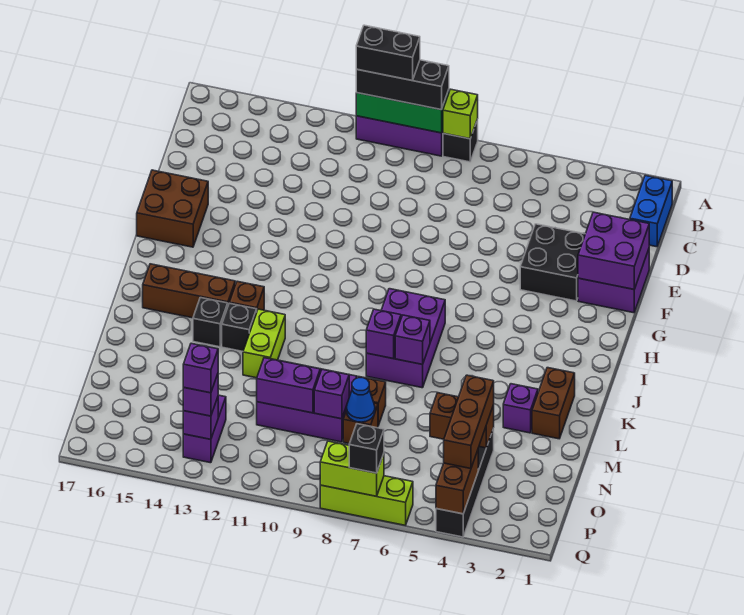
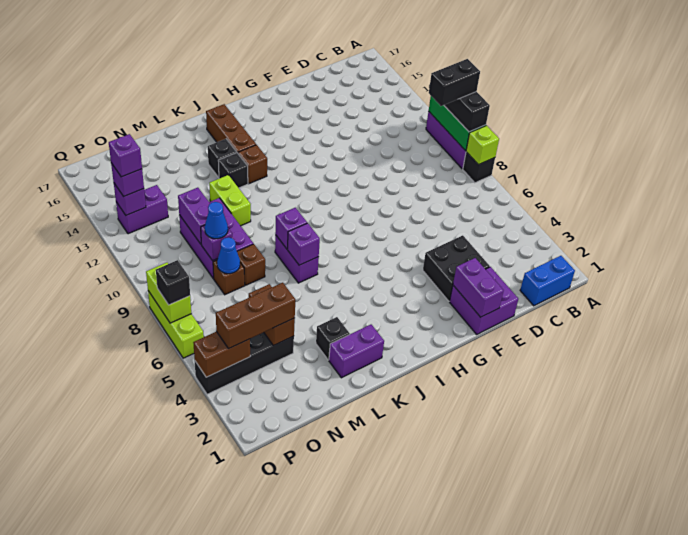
black brick A10:A11 level 4 -> black brick A10:B10 level 4
purple brick E1:F2 level 2 -> purple brick F1:F2 level 2
brown brick F16:G17 level 1 -> none
purple brick I7:K8 level 1 -> purple brick K7:K8 level 1
brown brick K2:L2 level 1 -> purple brick K2:L2 level 1
lime brick K12:L12 level 1 -> lime brick L11:L12 level 1
purple brick L3 level 1 -> black brick L3 level 1
none -> blue cone N9 level 3

